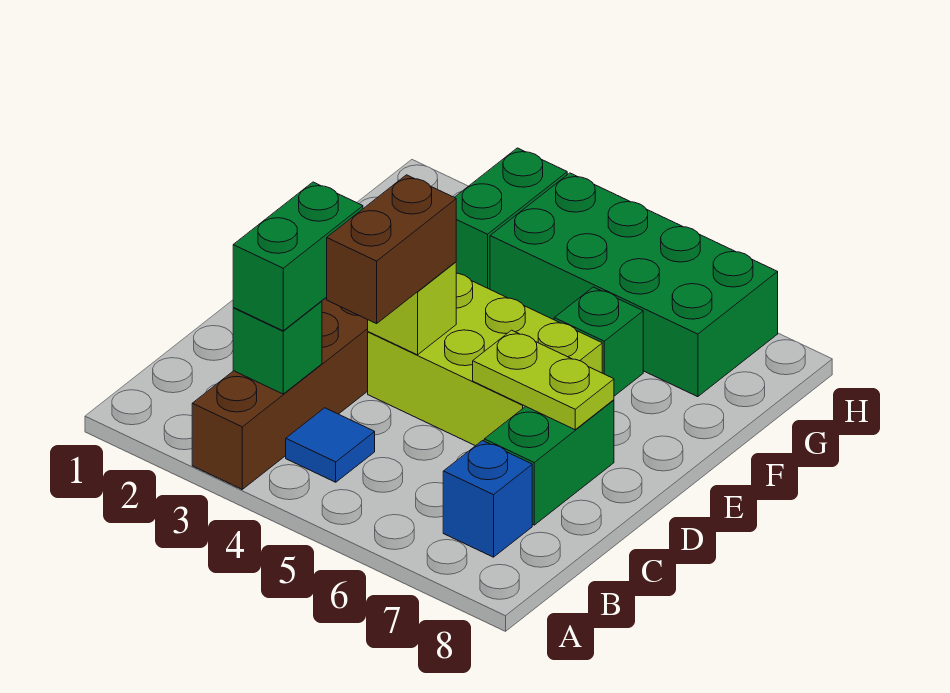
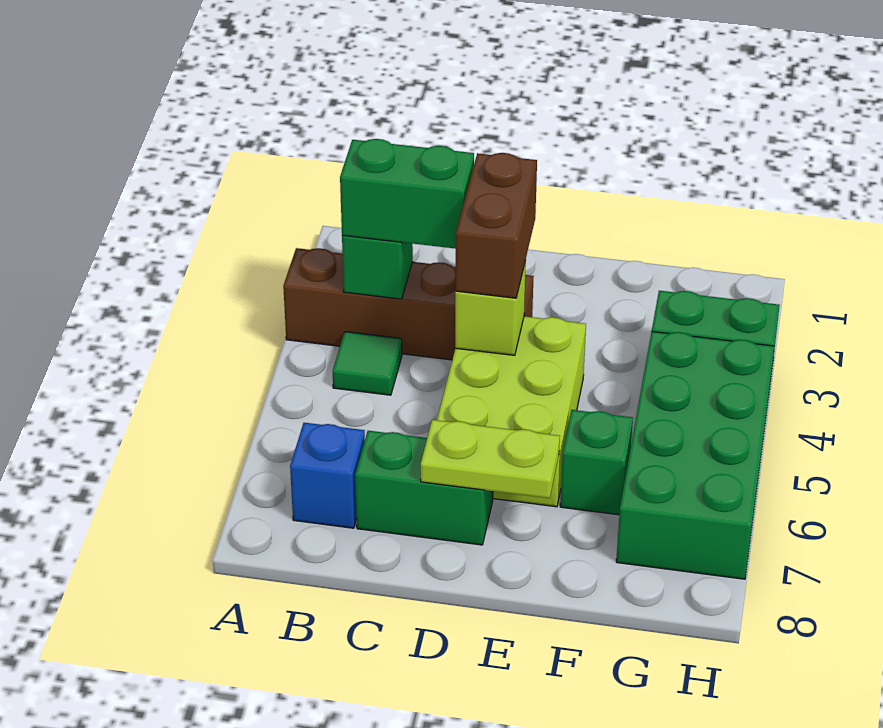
blue tile B4 level 1 -> green tile B4 level 1
brown brick C4:D4 level 3 -> brown brick D3:D4 level 3
lime plate D6:D7 level 2 -> lime plate D7:E7 level 2

